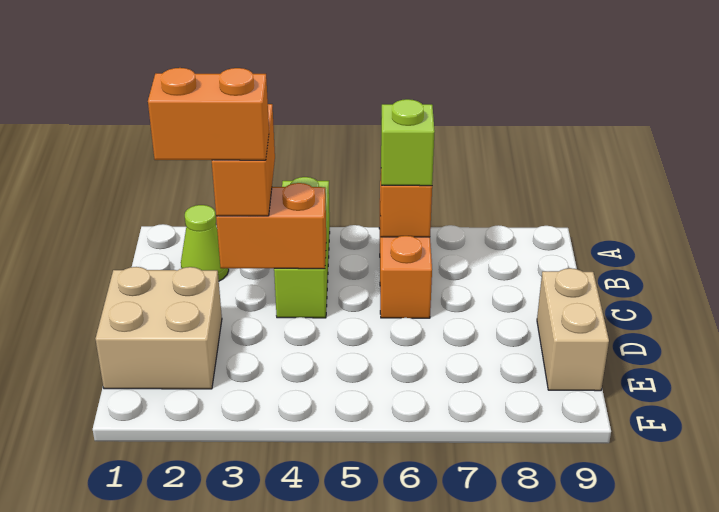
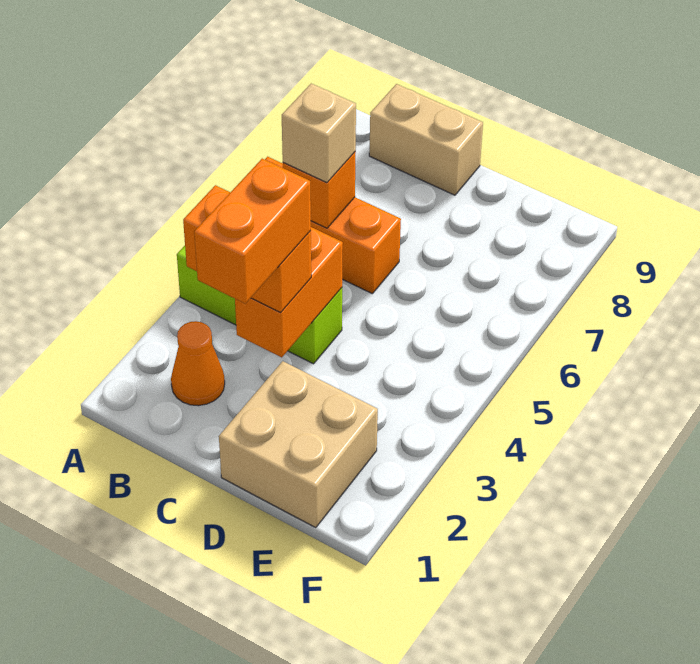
lime cone B2 level 1 -> orange cone B2 level 1
lime brick B6 level 3 -> tan brick B6 level 3
tan brick D9:E9 level 1 -> tan brick B9:C9 level 1

